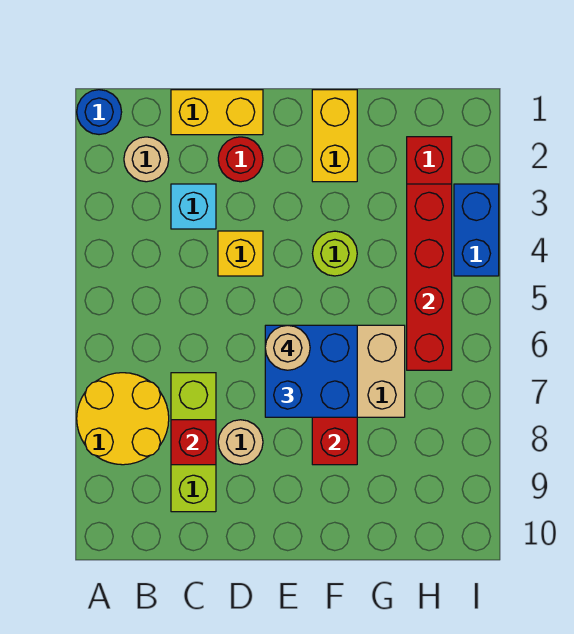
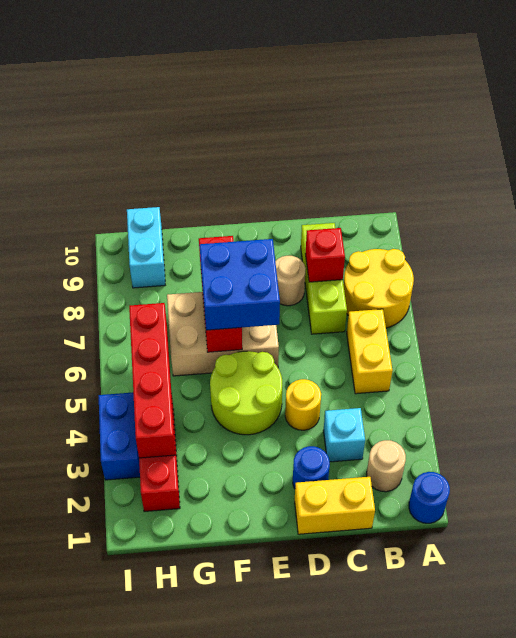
red round brick D2 level 1 -> blue round brick D2 level 1
yellow brick D4 level 1 -> yellow round brick D4 level 1
tan round brick E6 level 4 -> none
yellow brick F1:F2 level 1 -> yellow brick B5:B6 level 1
lime round brick F4 level 1 -> lime round brick E4:F5 level 1
none -> cyan brick H9:H10 level 1

